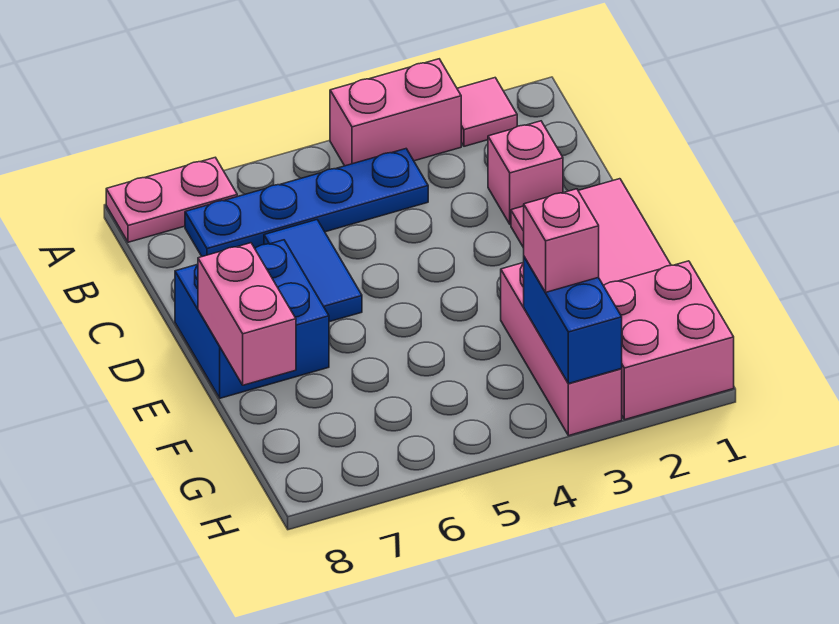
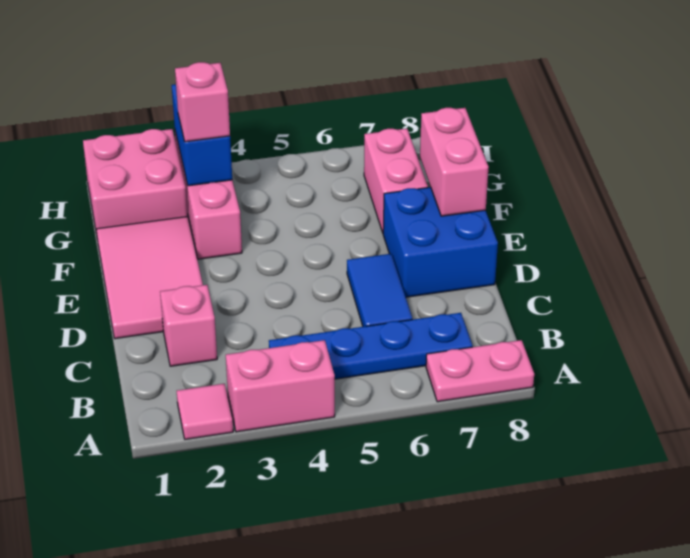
none -> pink brick F7:G7 level 1

